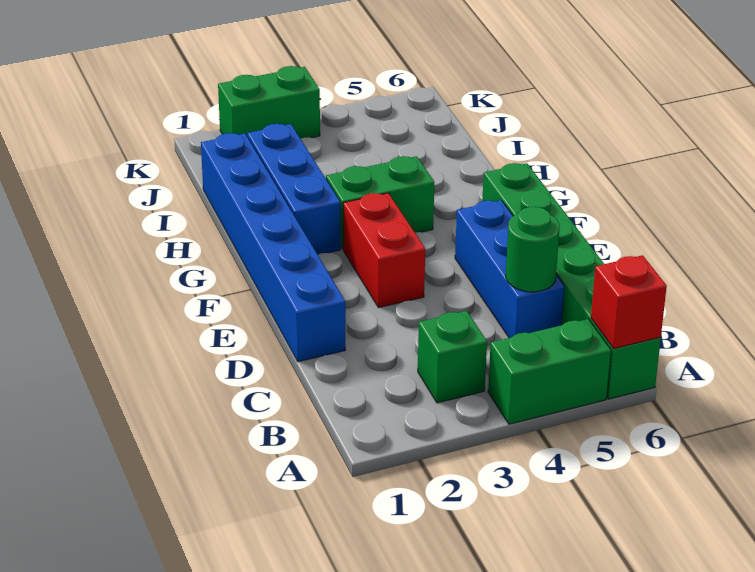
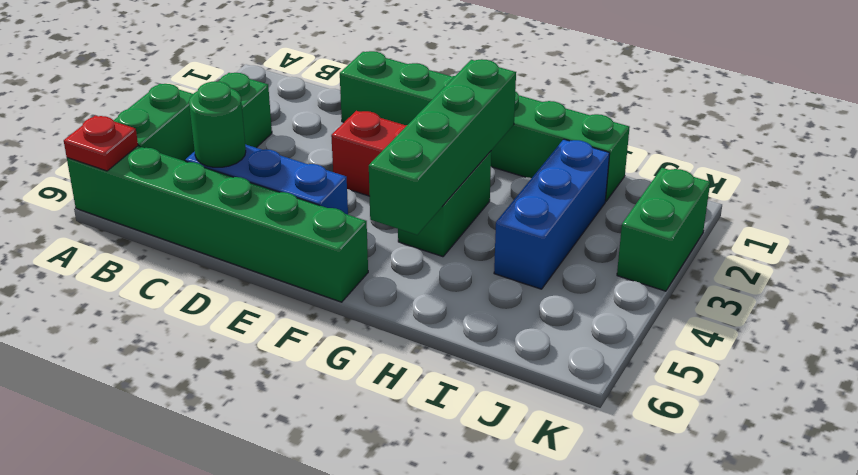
red brick A6 level 2 -> red plate A6 level 2
blue brick D1:I1 level 1 -> green brick D1:I1 level 1
blue brick G2:I2 level 1 -> blue brick I2:I4 level 1
none -> green brick G2:G5 level 2

